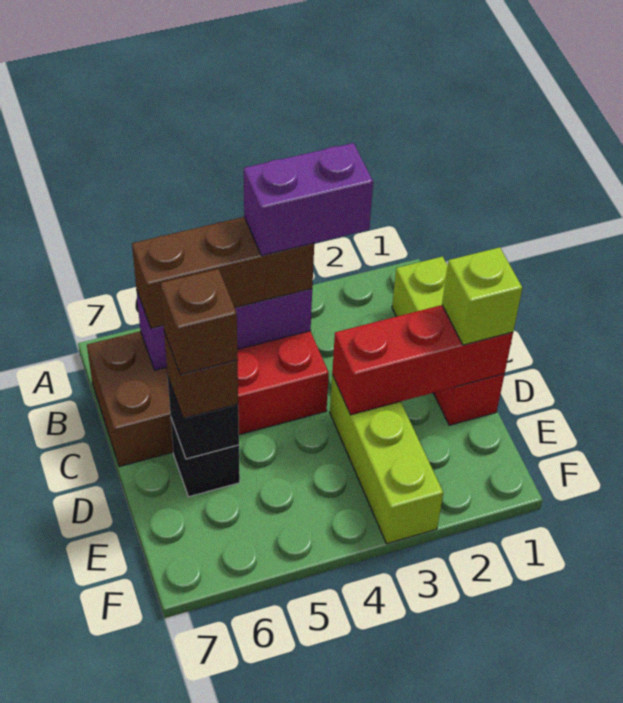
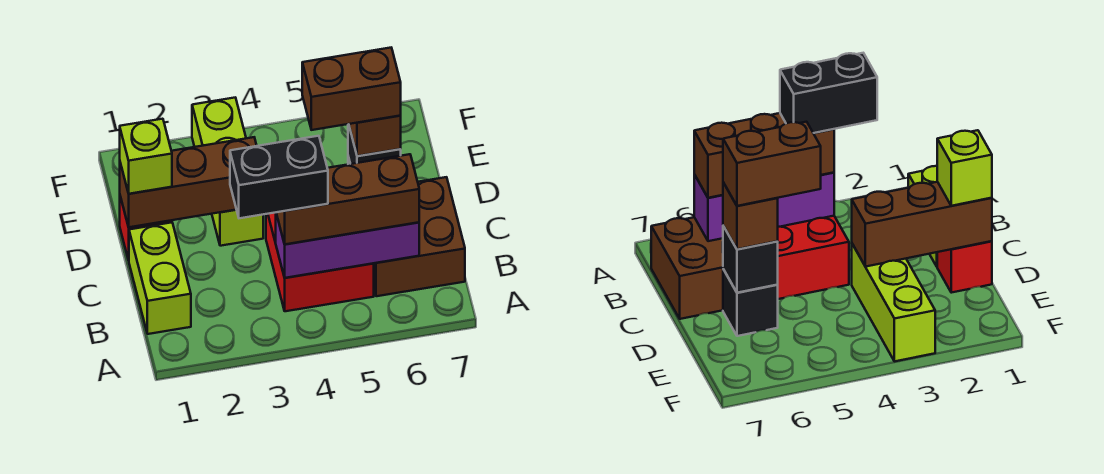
purple brick B3:B4 level 4 -> black brick B3:B4 level 4
red brick D1:D3 level 2 -> brown brick D1:D3 level 2
brown brick D6 level 4 -> brown brick D5:D6 level 4

